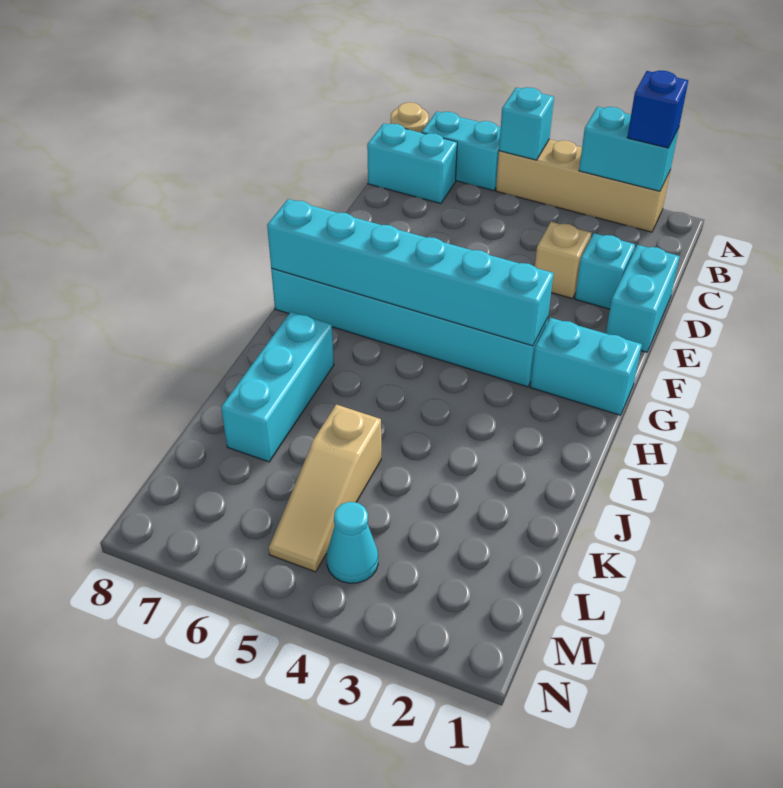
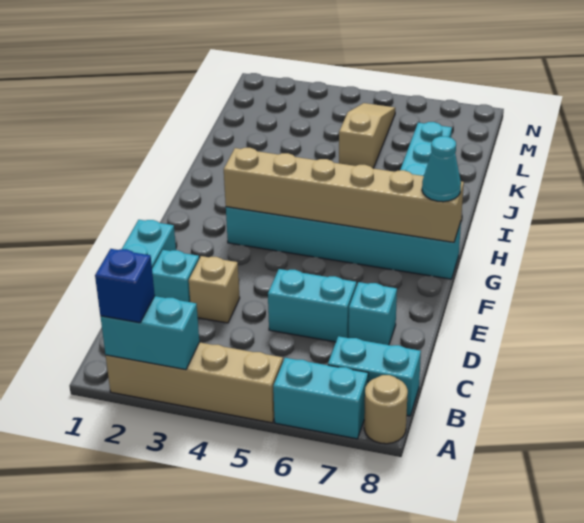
cyan brick A5 level 2 -> cyan brick D7 level 1
cyan brick G1:G2 level 1 -> cyan brick D5:D6 level 1
cyan brick G3:G8 level 2 -> tan brick G3:G8 level 2
cyan cone M4 level 1 -> cyan cone G8 level 3

